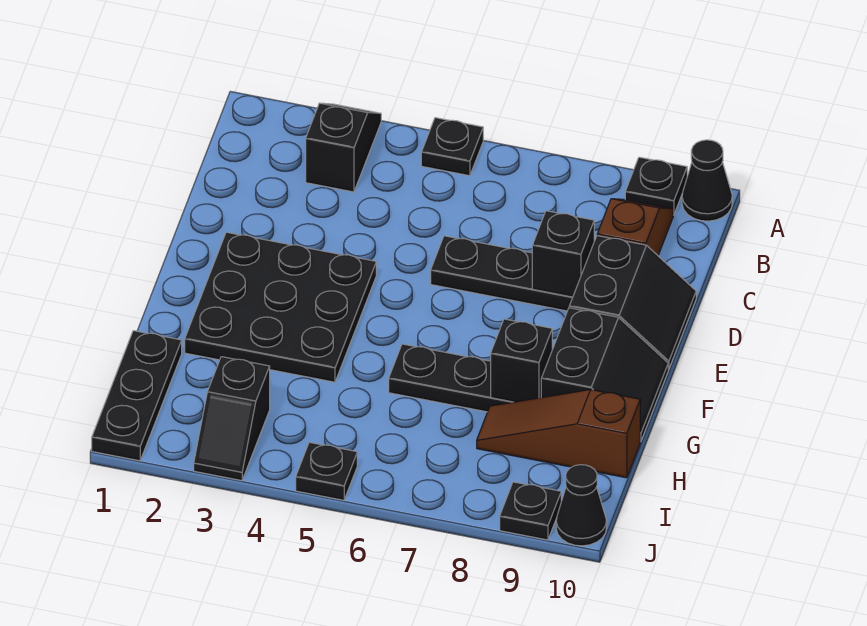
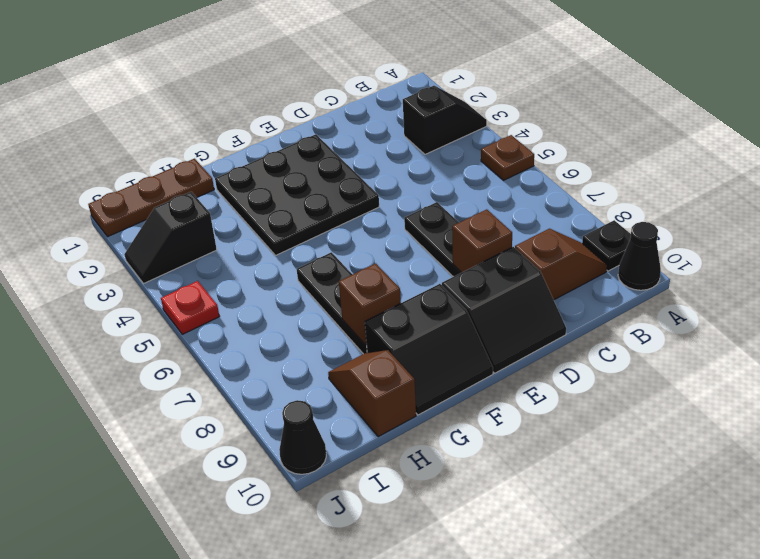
black plate A5 level 1 -> brown plate A5 level 1
black brick D8 level 2 -> brown brick D8 level 2
black brick G8 level 2 -> brown brick G8 level 2
black plate H1:J1 level 1 -> brown plate H1:J1 level 1
brown slope H8:H10 level 1 top 10 -> brown slope H9:H10 level 1 top 10
black plate J5 level 1 -> red plate J5 level 1
black plate J9 level 1 -> none

